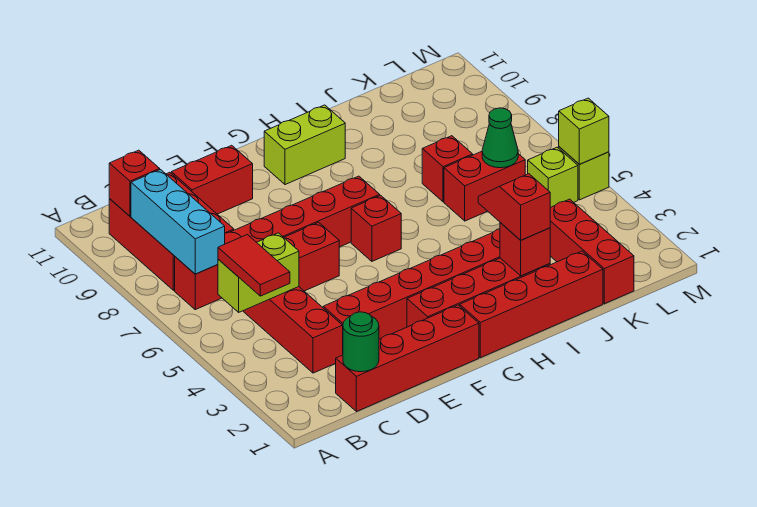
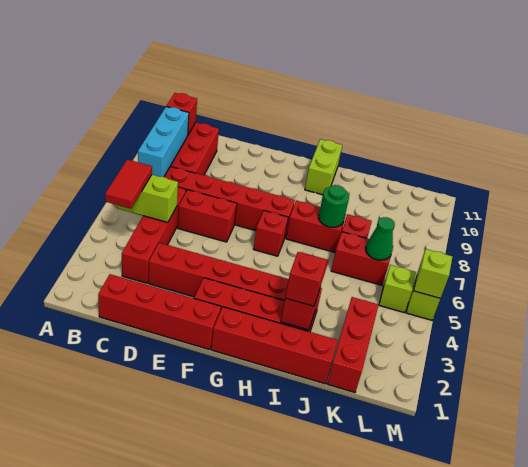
green round brick C1 level 2 -> green round brick I7 level 2
red brick D10:E10 level 1 -> red brick H7:I7 level 1
lime brick G10:H10 level 1 -> lime brick H10:H11 level 1

